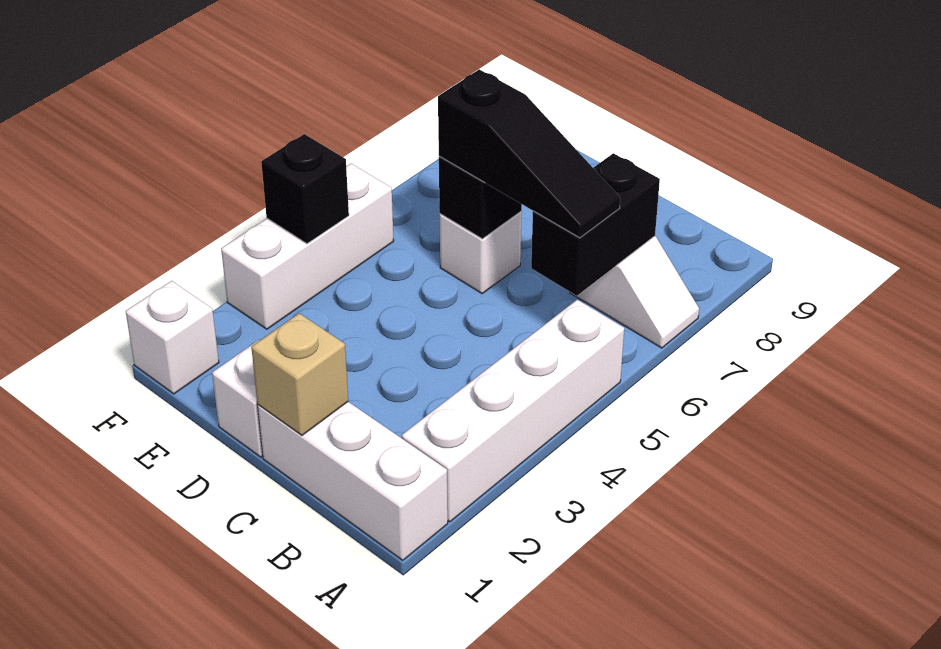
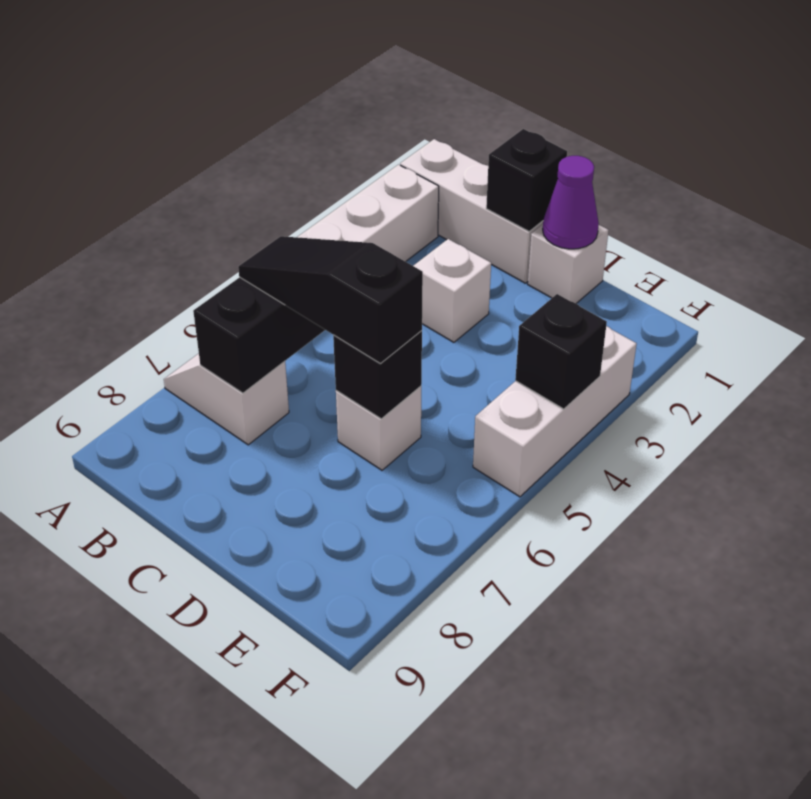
tan brick C1 level 2 -> black brick C1 level 2
none -> purple cone D1 level 2
white brick F1 level 1 -> white brick C3 level 1

